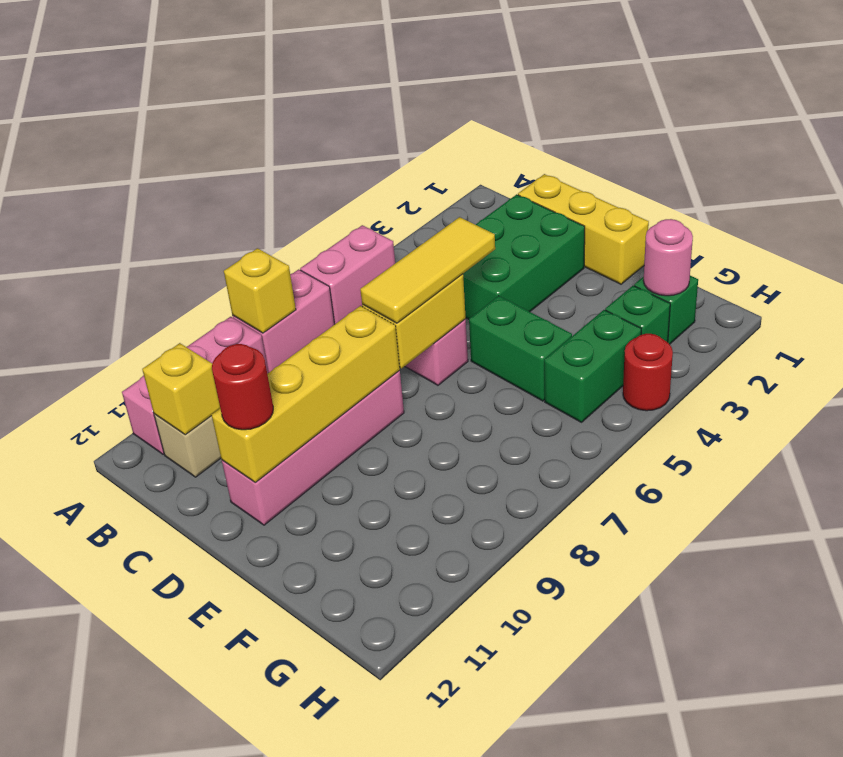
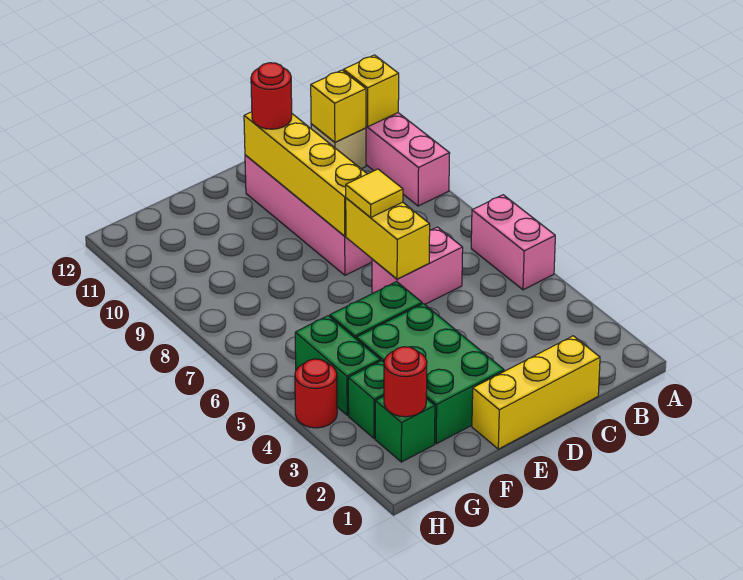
pink brick A7:A8 level 1 -> none
yellow brick A8 level 2 -> yellow brick A11 level 2
green brick C2:D4 level 1 -> green brick E2:F4 level 1
yellow tile D5:D7 level 3 -> yellow tile D7 level 3
pink round brick G2 level 2 -> red round brick G2 level 2

